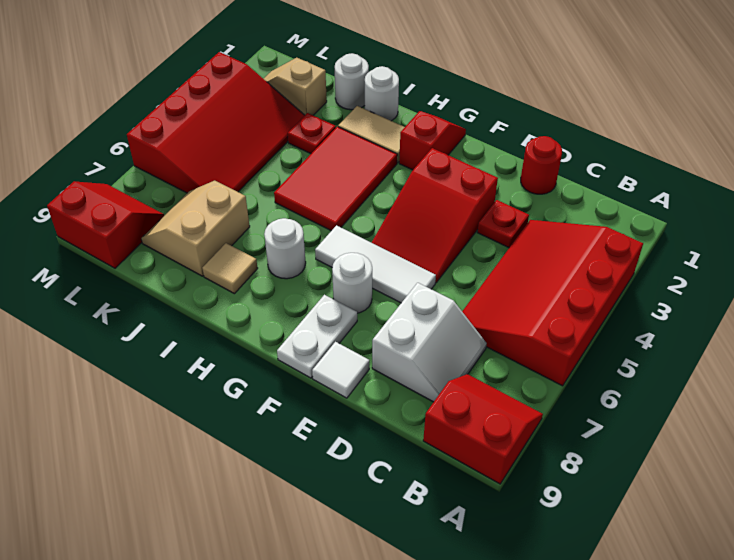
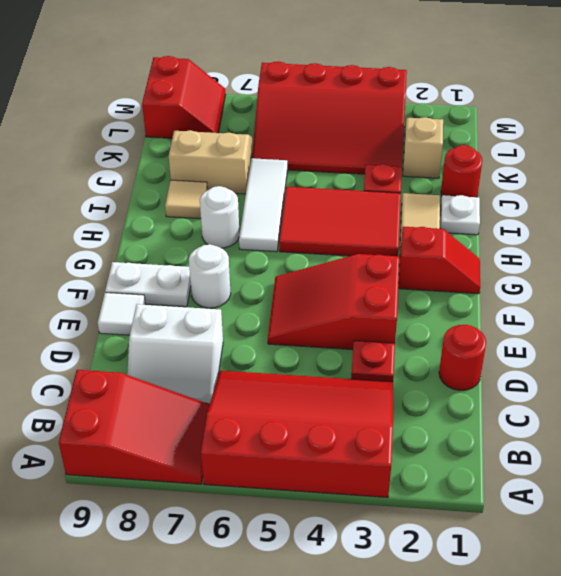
red slope A8:B9 level 1 top 9 -> red slope A7:B9 level 1 top 9
white tile E6:G6 level 1 -> white tile H6:J6 level 1
white round brick I1 level 1 -> white plate I1 level 1
white round brick J1 level 1 -> red round brick J1 level 1

